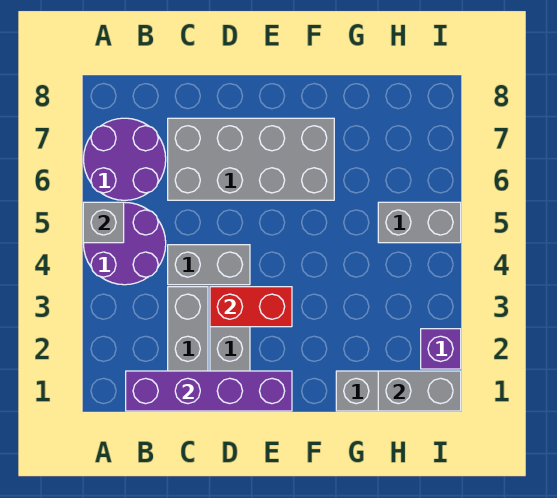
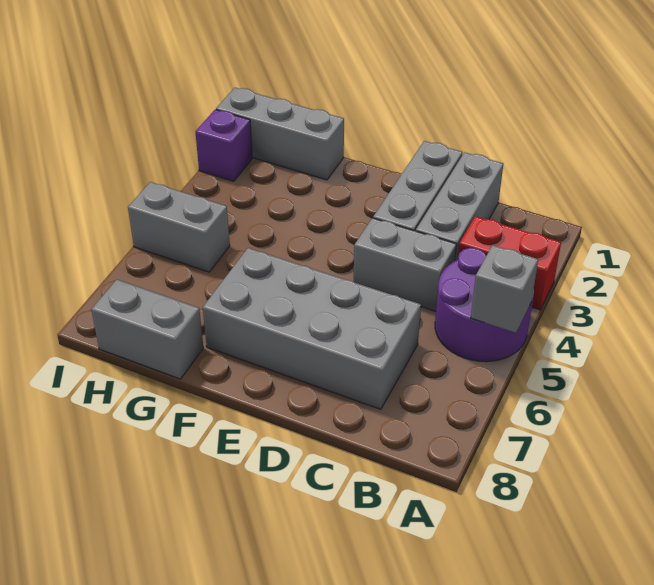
purple round brick A6:B7 level 1 -> none
purple brick B1:E1 level 2 -> none
red brick D3:E3 level 2 -> red brick A3:B3 level 1
grey brick H1:I1 level 2 -> grey brick G8:H8 level 1

